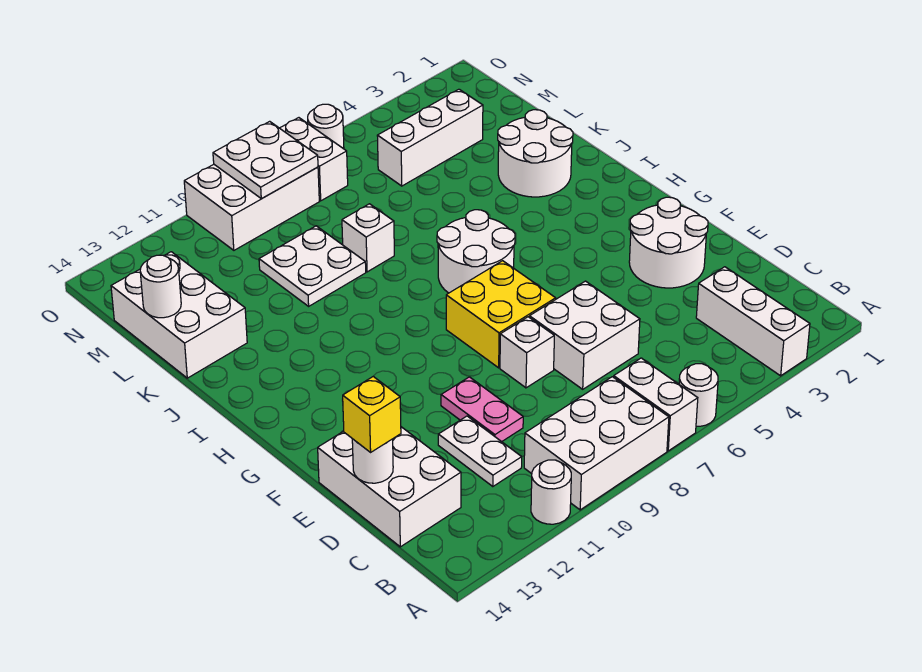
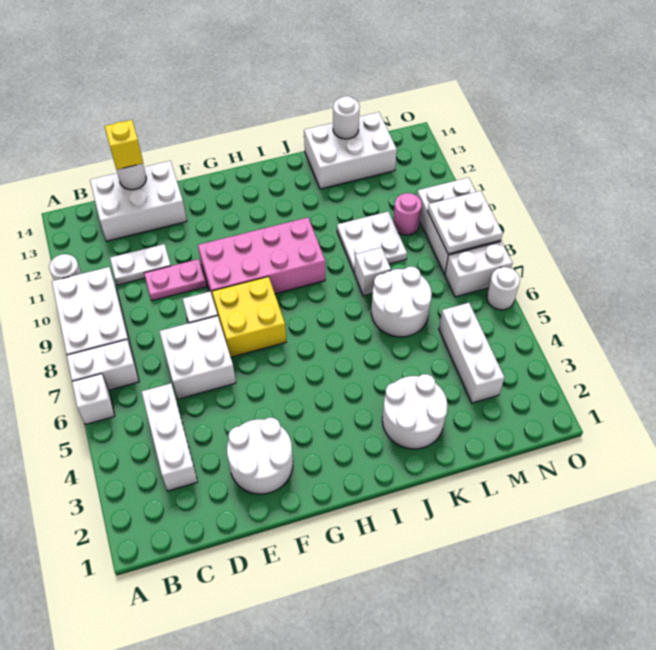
white brick A3:C3 level 1 -> white brick C3:C5 level 1
white round brick A6 level 1 -> white brick A6 level 1
none -> pink brick F9:I10 level 1
white round brick H6:I7 level 1 -> white round brick K6:L7 level 1
none -> pink round brick M10 level 1

